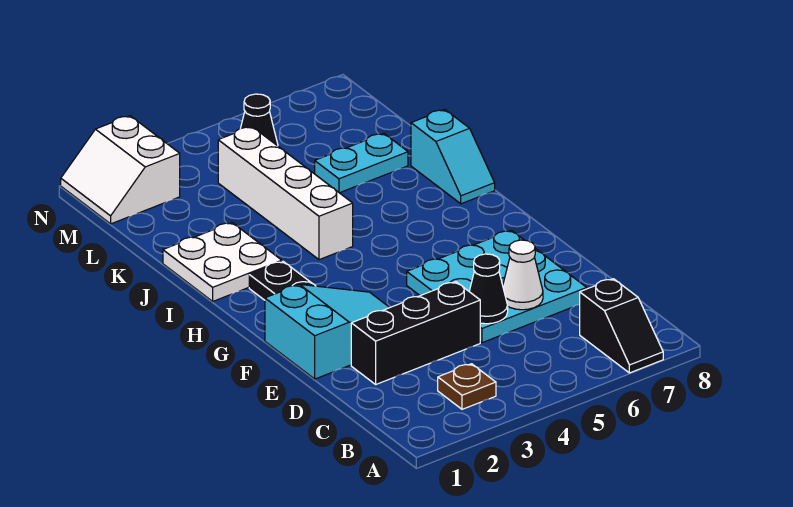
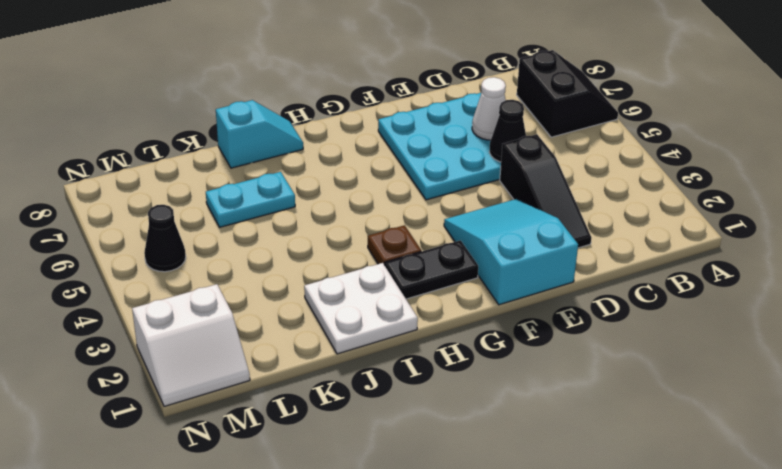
black slope A7:B7 level 1 top B -> black slope A6:B7 level 1 top B
brown plate B3 level 1 -> brown plate H3 level 1
black brick D2:D4 level 1 -> black slope D2:D4 level 1 top 4
white brick I4:L4 level 1 -> none
cyan plate K6:K7 level 1 -> cyan plate J6:K6 level 1

